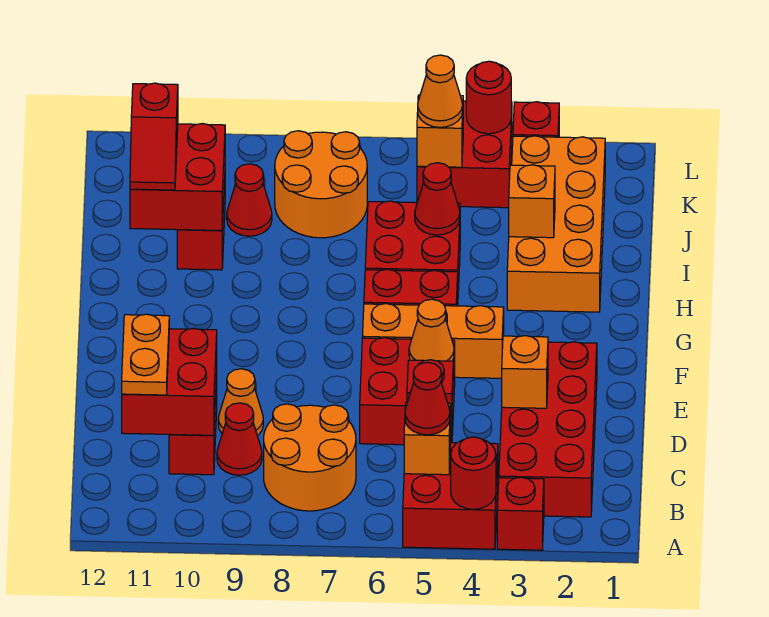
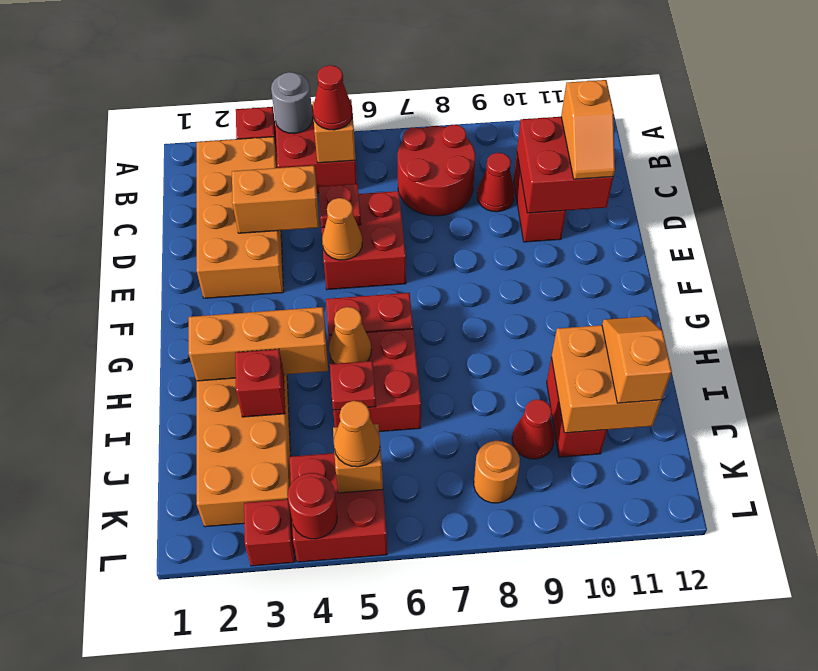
red round brick A4 level 2 -> grey round brick A4 level 2
red brick B2:E3 level 1 -> orange brick B2:E3 level 1
orange round brick B7:C8 level 1 -> red round brick B7:C8 level 1
orange plate C11:D11 level 3 -> orange slope C11:D11 level 3 top C
orange brick D3 level 2 -> orange brick D3:D4 level 2
orange cone D9 level 1 -> orange cone H5 level 2
orange brick F4:F6 level 1 -> orange brick H2:H4 level 2
orange brick I3 level 2 -> red brick I3 level 2
red cone I5 level 2 -> red plate I5 level 2
red brick I10:J11 level 2 -> orange brick I10:J11 level 2
red slope I11:J11 level 3 top J -> orange slope I11:J11 level 3 top J
orange round brick J7:K8 level 1 -> orange round brick K8 level 1

